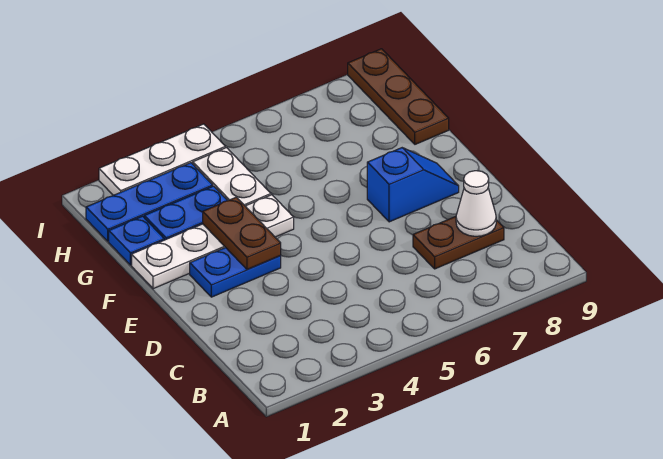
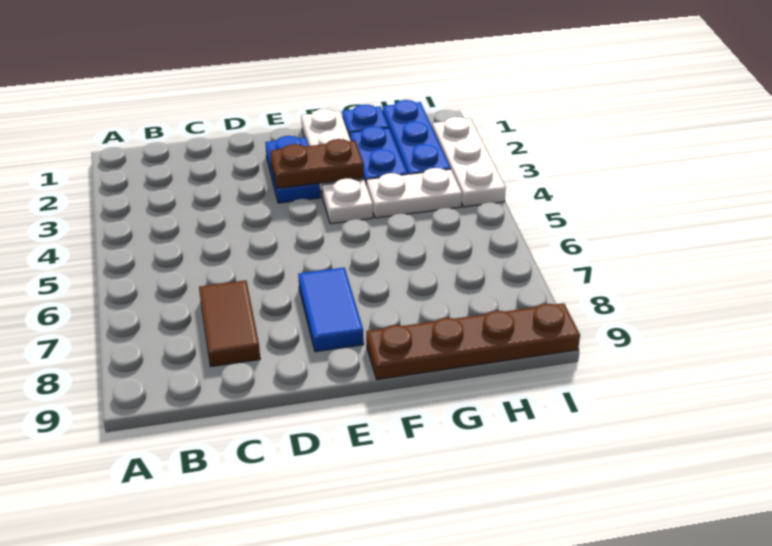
brown plate C7:C8 level 1 -> brown tile C7:C8 level 1
white cone C8 level 2 -> none
blue slope E7:E8 level 1 top 7 -> blue tile E7:E8 level 1
brown plate G9:I9 level 1 -> brown plate F9:I9 level 1

